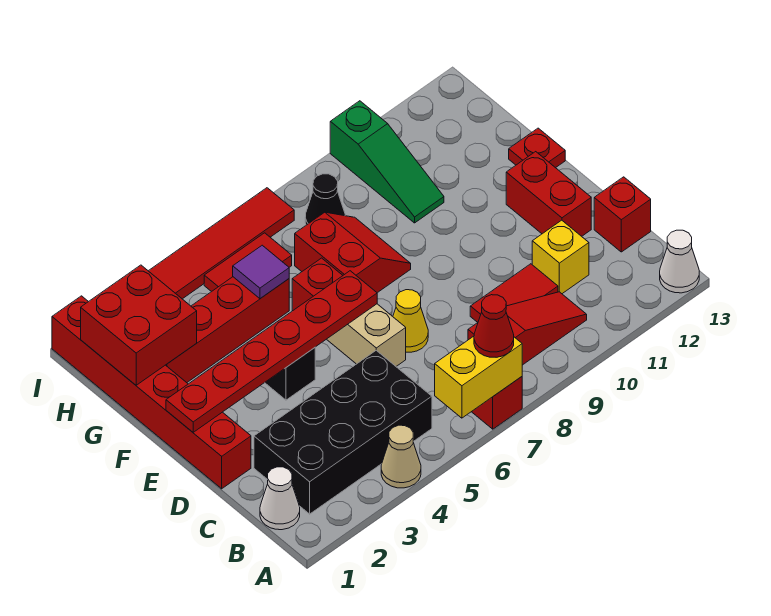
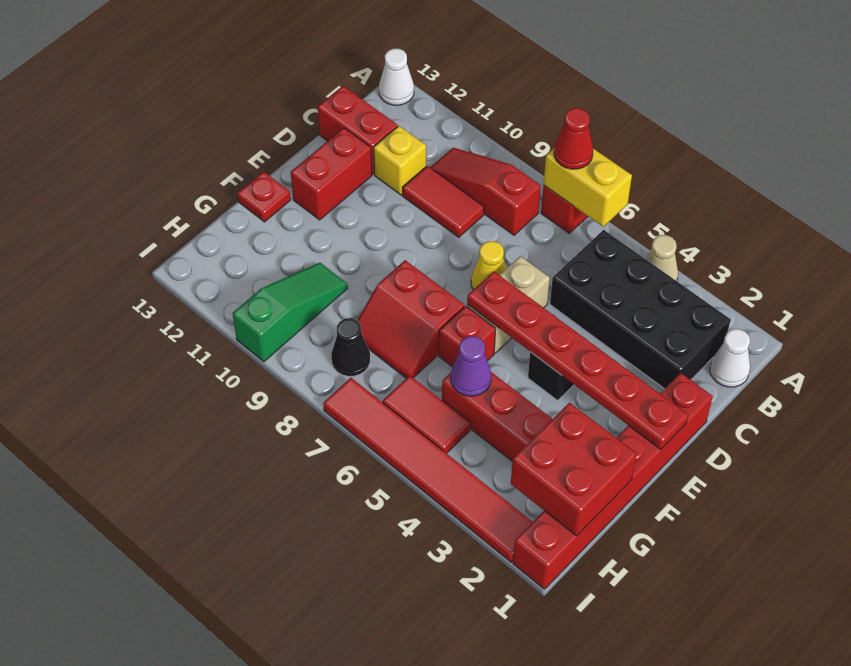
red brick C13 level 1 -> red brick C12:C13 level 1
red slope F7:G8 level 1 top 7 -> red slope F7:G8 level 1 top F
purple tile G5 level 2 -> purple cone G5 level 2

